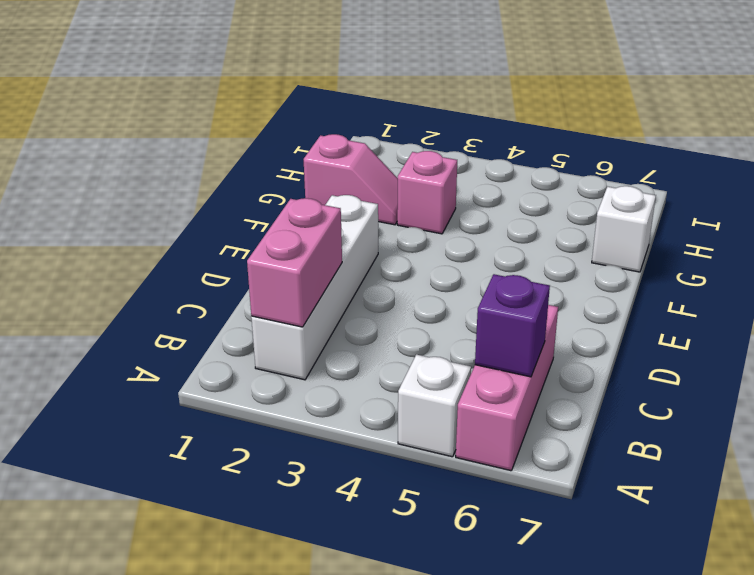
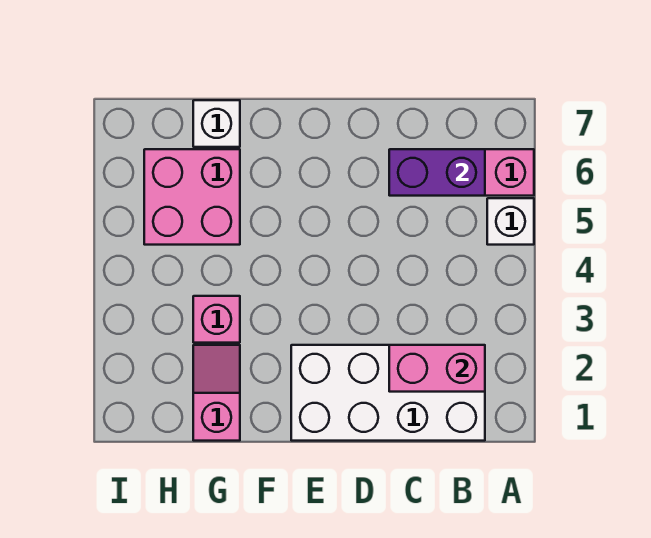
white brick B2:E2 level 1 -> white brick B1:E2 level 1
purple brick B6 level 2 -> purple brick B6:C6 level 2
none -> pink brick G5:H6 level 1

